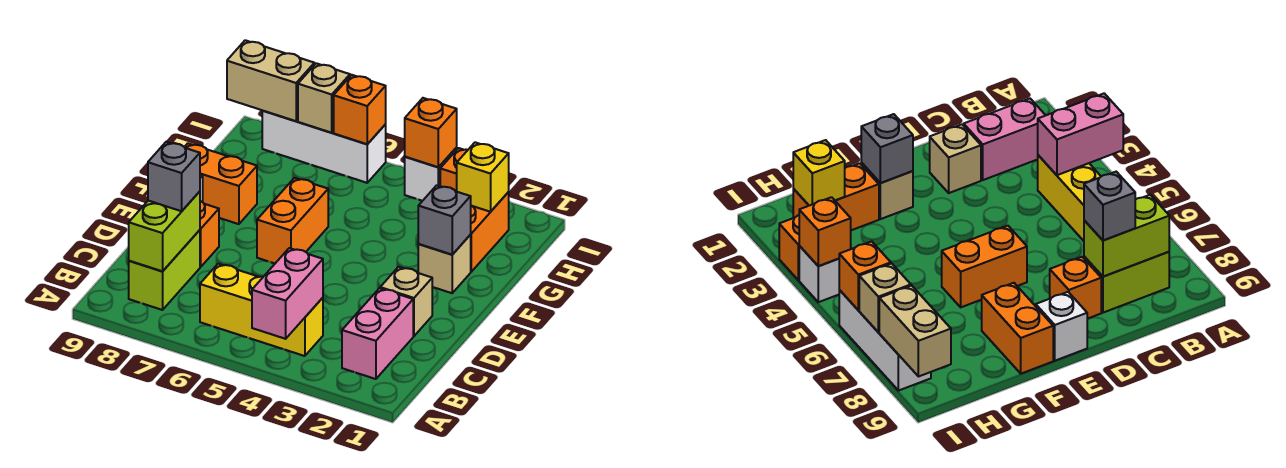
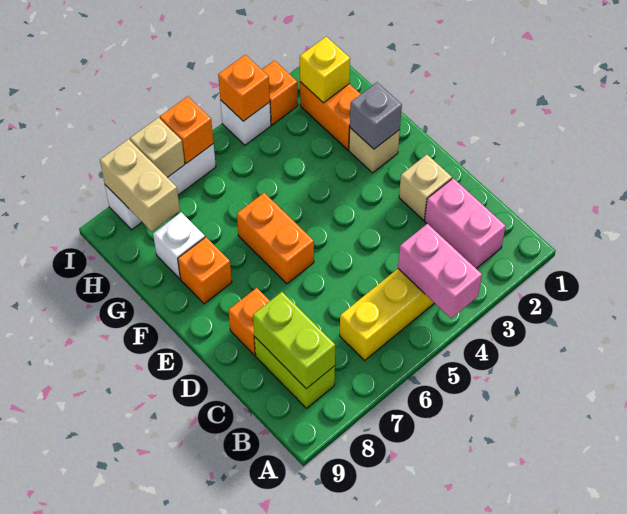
grey brick C8 level 3 -> none
white brick E9 level 1 -> white brick G8 level 1
orange brick F8:F9 level 1 -> orange brick F8 level 1
tan brick I8:I9 level 2 -> tan brick H8:I8 level 2

